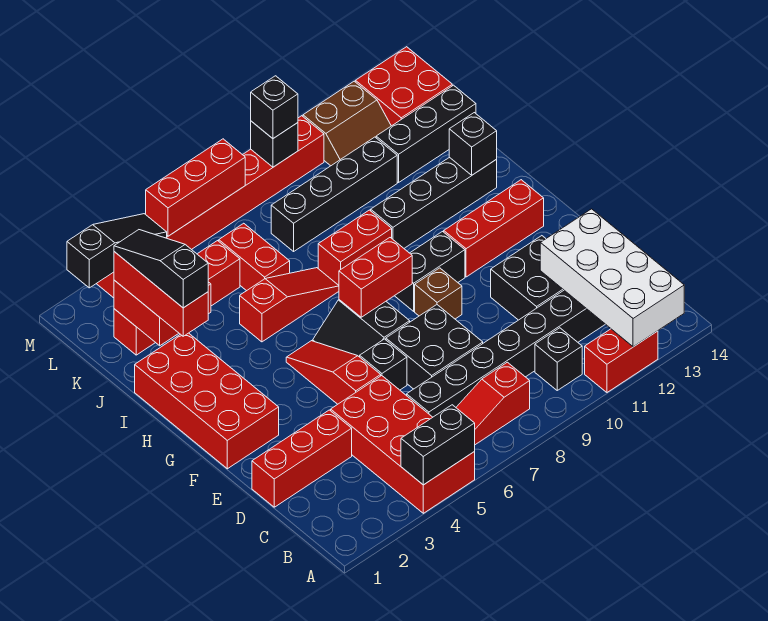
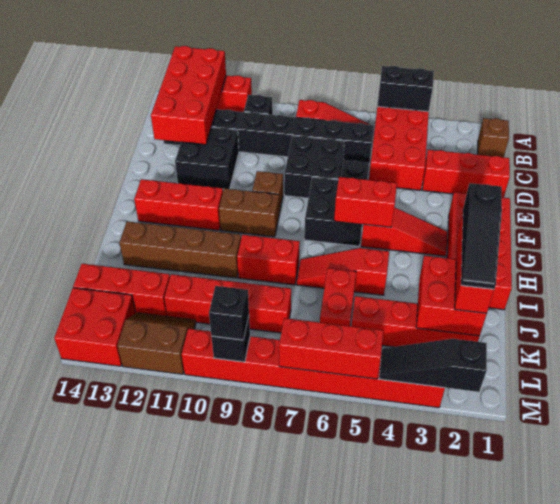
white brick A12:D13 level 2 -> red brick A12:D13 level 2
none -> brown brick B1 level 1
red slope E5:G5 level 1 top E -> red slope G3:G5 level 1 top 5
red brick G7:G8 level 2 -> red brick G5:G6 level 2
black brick G9:G10 level 1 -> brown brick G9:G10 level 1
black brick I10:I13 level 1 -> brown brick I10:I13 level 1
black brick I13 level 2 -> none
black brick K8:K11 level 1 -> red brick K8:K11 level 1
black brick K12:K14 level 1 -> red brick K12:K14 level 1

